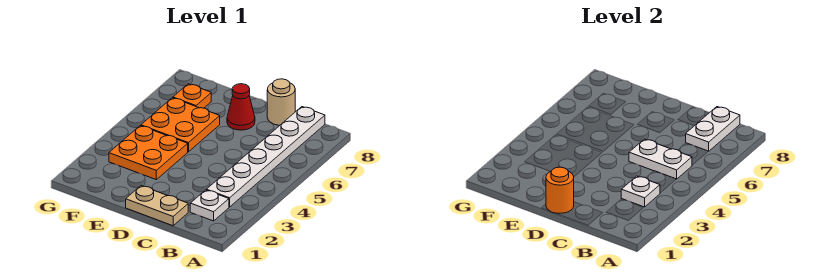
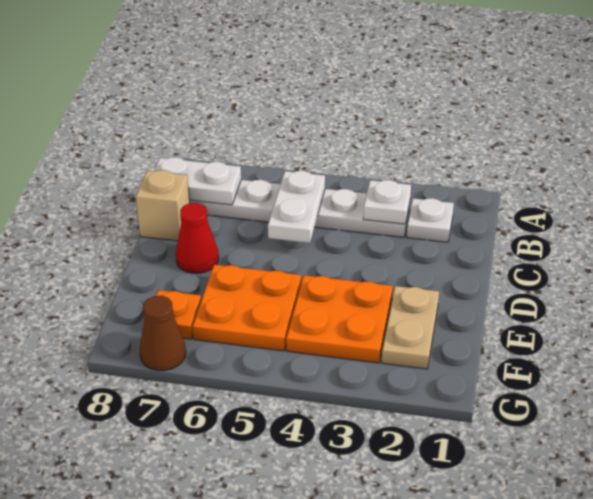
tan plate C1:D1 level 1 -> tan plate E2:F2 level 1
tan round brick C8 level 1 -> tan brick C8 level 1
orange round brick D1 level 2 -> none
none -> brown cone G7 level 1

